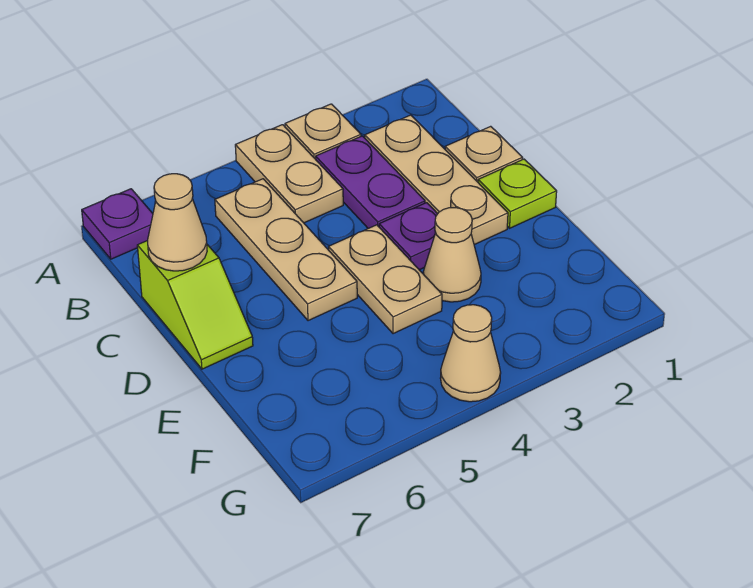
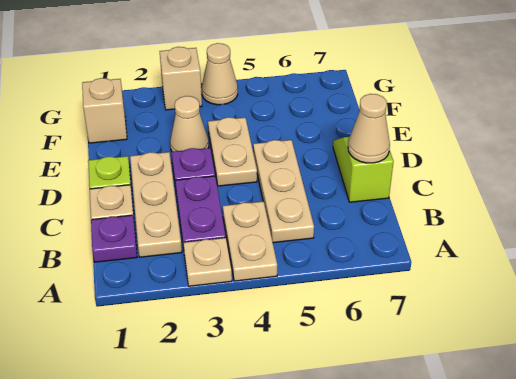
purple plate A7 level 1 -> purple plate B1 level 1
none -> tan brick F1 level 1
none -> tan brick G3 level 1

